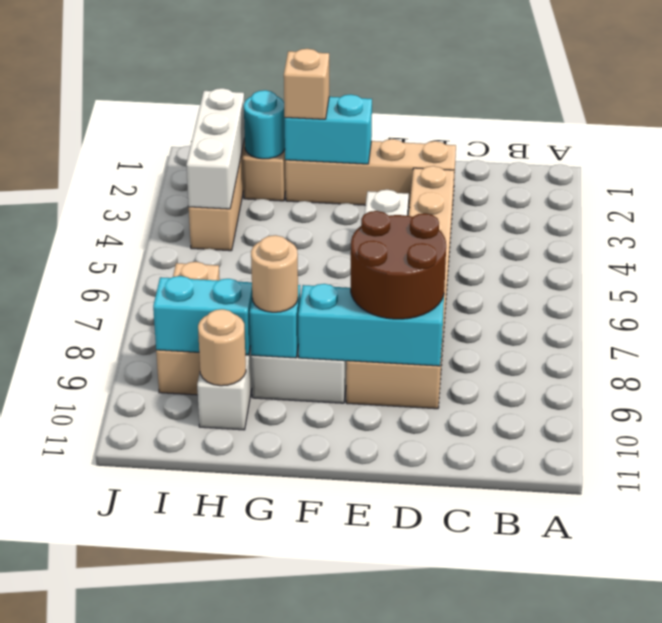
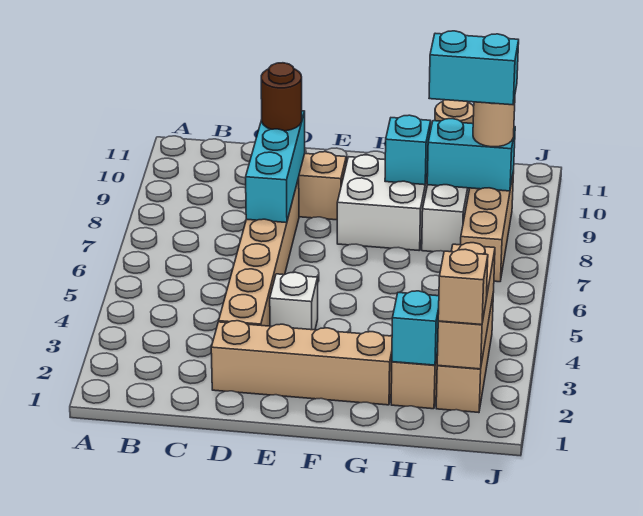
brown round brick D8:E9 level 3 -> brown round brick D9 level 3
cyan brick D9:F9 level 2 -> cyan brick D7:D9 level 2
cyan brick F2:G2 level 2 -> cyan brick H9:I9 level 4
tan brick G2 level 3 -> tan brick I2 level 3
tan round brick G9 level 3 -> tan round brick I9 level 3
cyan round brick H2 level 2 -> cyan brick H2 level 2
white brick I2:I4 level 2 -> tan brick I2:I4 level 2

